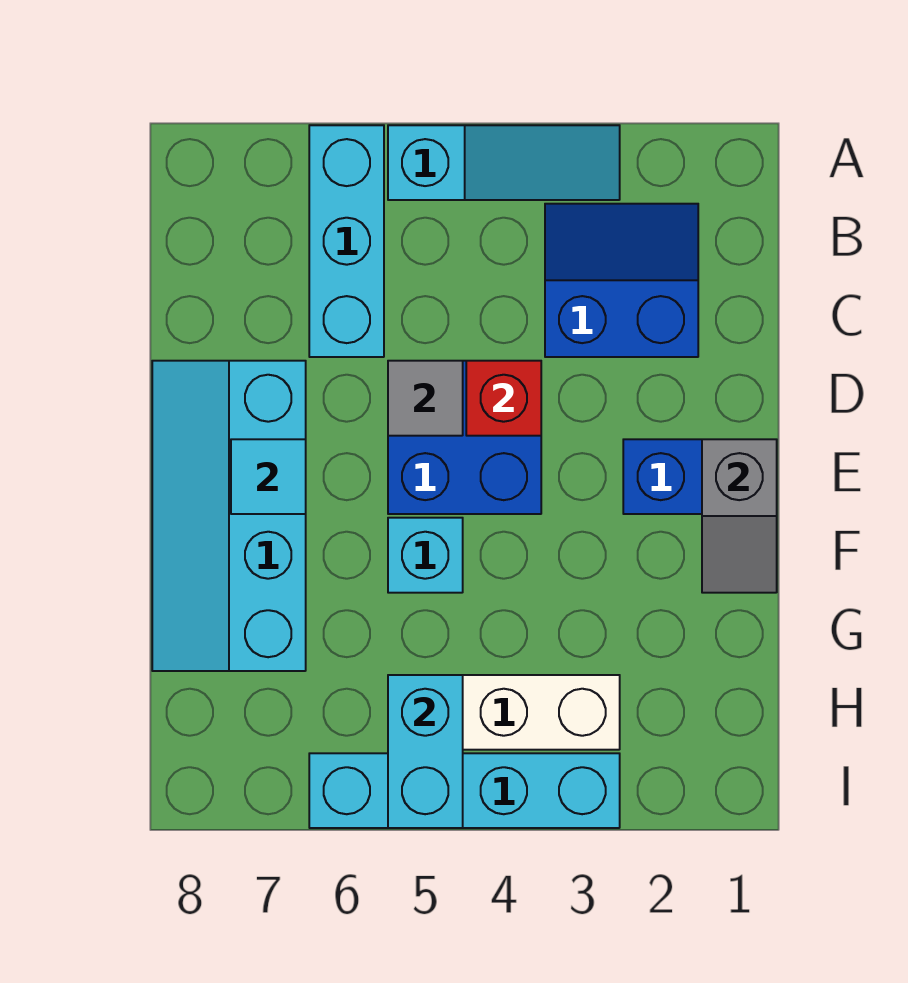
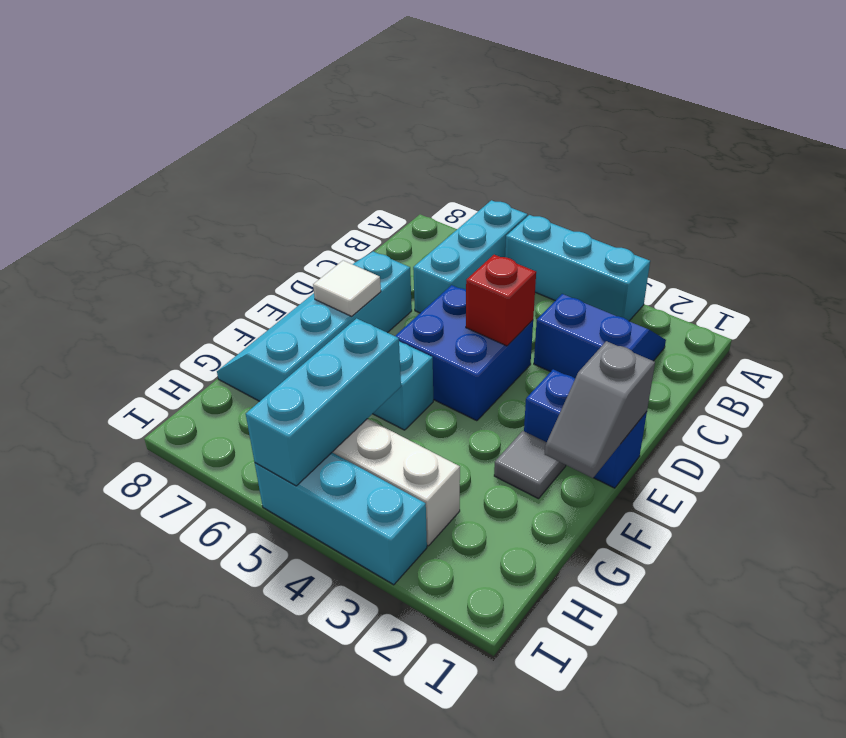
cyan slope A3:A5 level 1 top 5 -> cyan brick A3:A5 level 1
grey tile D5 level 2 -> grey tile F2 level 1
cyan tile E7 level 2 -> white tile E7 level 2
cyan brick H5:I5 level 2 -> cyan brick G5:I5 level 2
cyan brick I3:I6 level 1 -> cyan brick I3:I5 level 1

